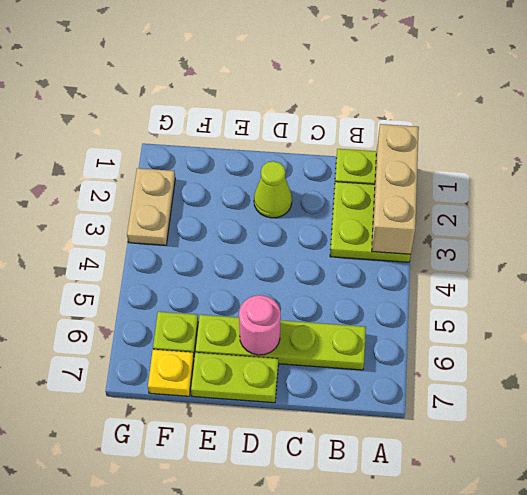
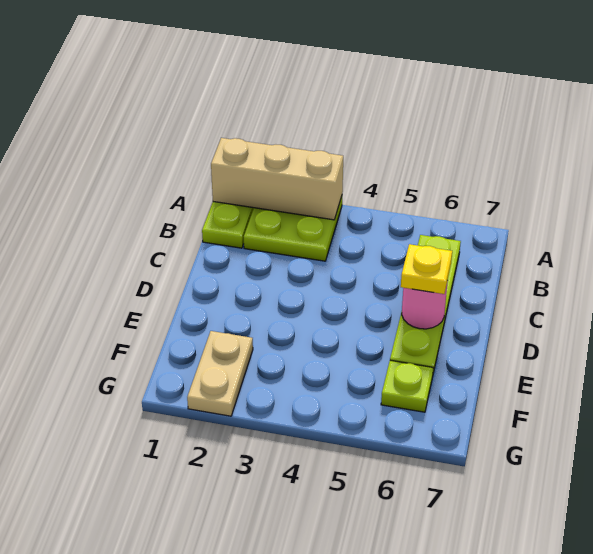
lime cone D2 level 1 -> none
lime plate D7:E7 level 1 -> none
yellow plate F7 level 1 -> yellow plate D6 level 3
tan plate G2:G3 level 1 -> tan plate F2:G2 level 1

